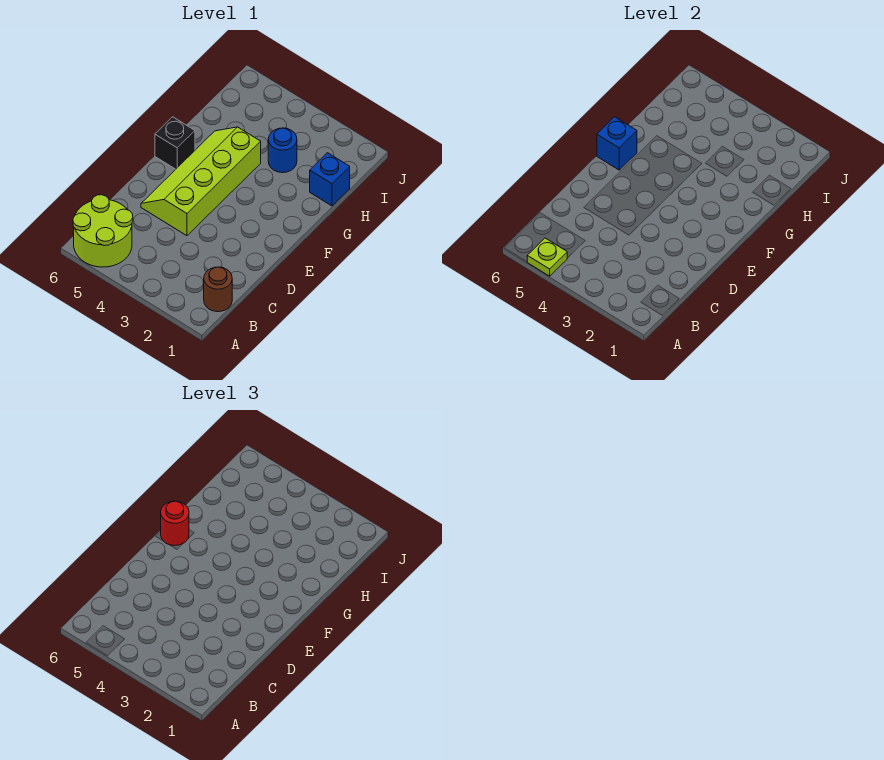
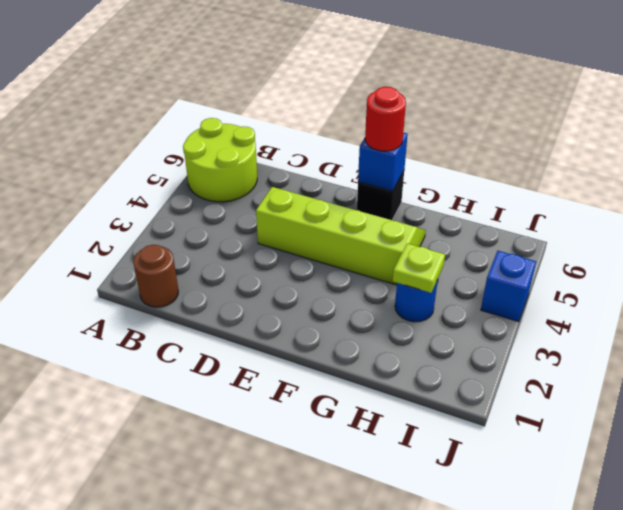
lime plate A5 level 2 -> lime plate H3 level 2
blue brick H1 level 1 -> blue brick J4 level 1

